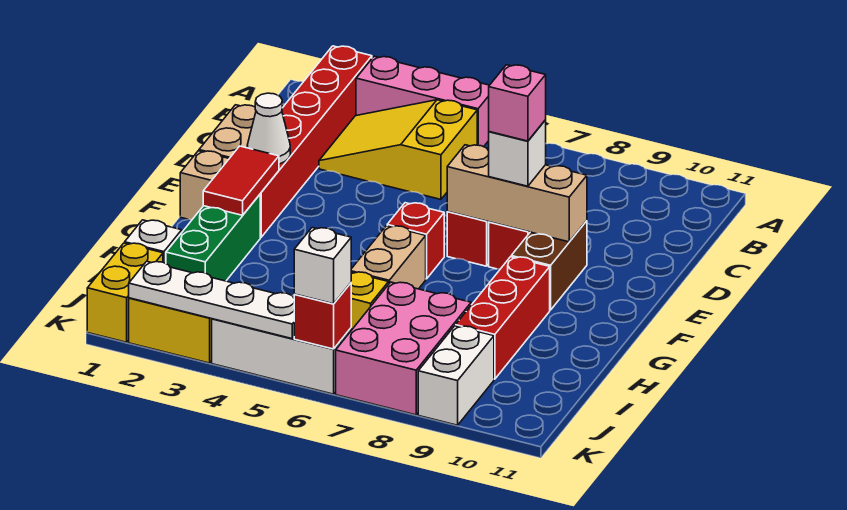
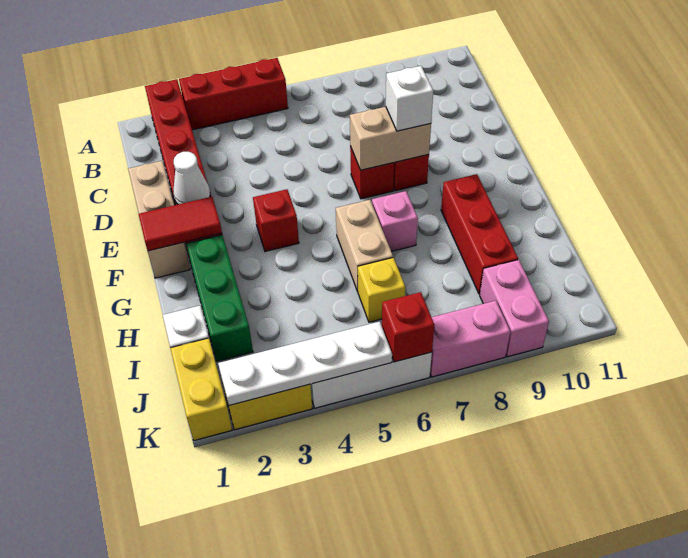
pink brick A3:A5 level 1 -> red brick A3:A5 level 1
yellow slope B3:C5 level 1 top 5 -> none
tan brick E7:E9 level 2 -> tan brick E7:E8 level 2
pink brick E8 level 4 -> pink brick G7 level 1
brown brick E9:F9 level 1 -> none
red tile F2:G2 level 2 -> red tile F1:F2 level 2
red brick F6 level 1 -> red brick F4 level 1
pink brick I7:K8 level 1 -> pink brick K7:K8 level 1
white brick J9:K9 level 1 -> pink brick J9:K9 level 1
white brick K6 level 3 -> none

